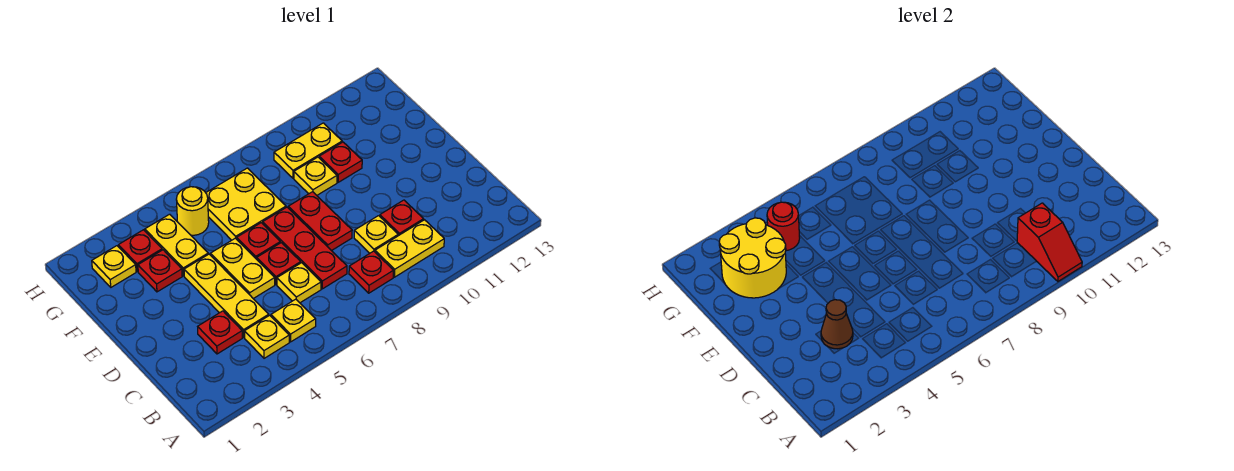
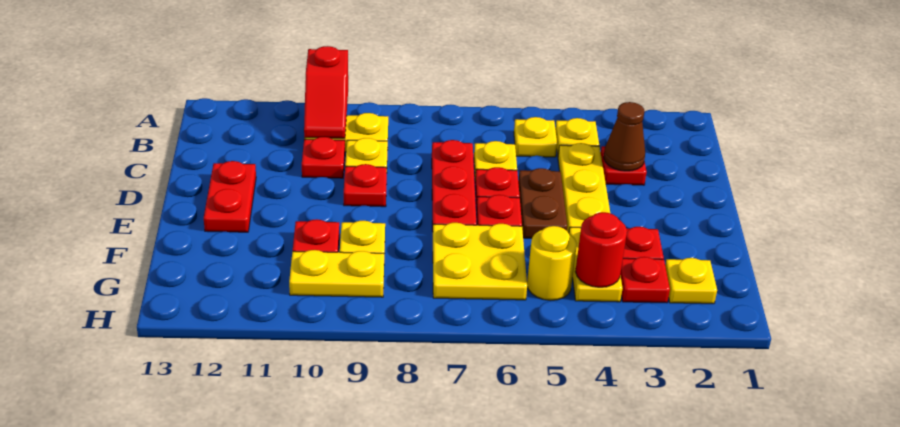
red slope A10:B10 level 2 top B -> red slope A10:B10 level 2 top A
red plate B8 level 1 -> red plate D9 level 1
yellow plate D5:E5 level 1 -> brown plate D5:E5 level 1
red plate D8:E8 level 1 -> red plate D12:E12 level 1
yellow round brick F2:G3 level 2 -> none

